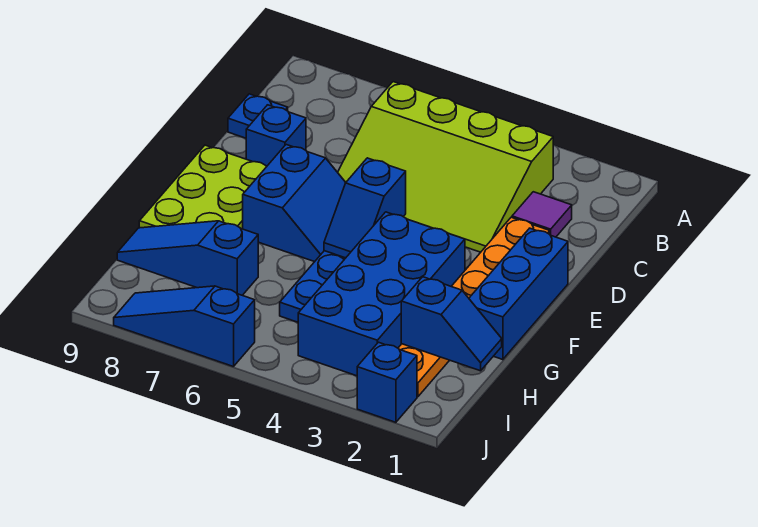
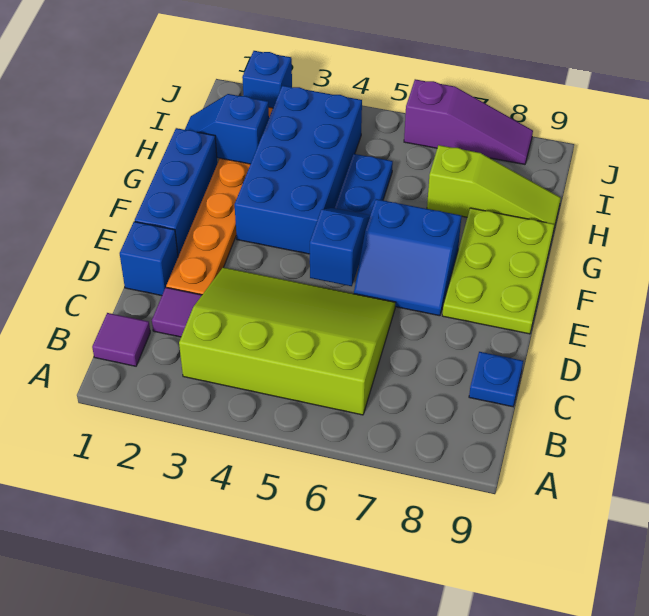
none -> purple tile B1 level 1
blue brick D8 level 1 -> blue brick D1 level 1
blue slope E6:F7 level 1 top 7 -> blue slope E6:F7 level 1 top F
blue slope H7:H9 level 1 top 7 -> lime slope H7:H9 level 1 top 7
blue slope J6:J8 level 1 top 6 -> purple slope J6:J8 level 1 top 6

